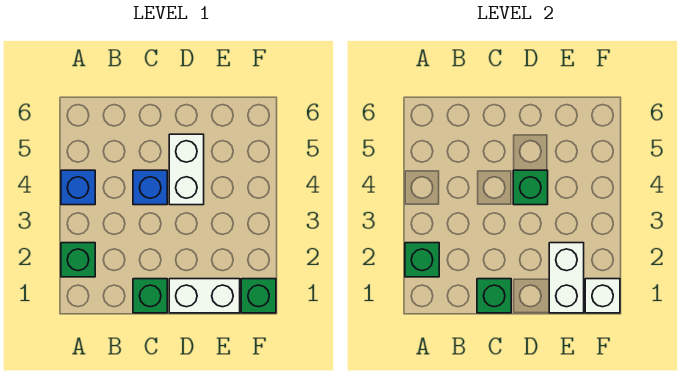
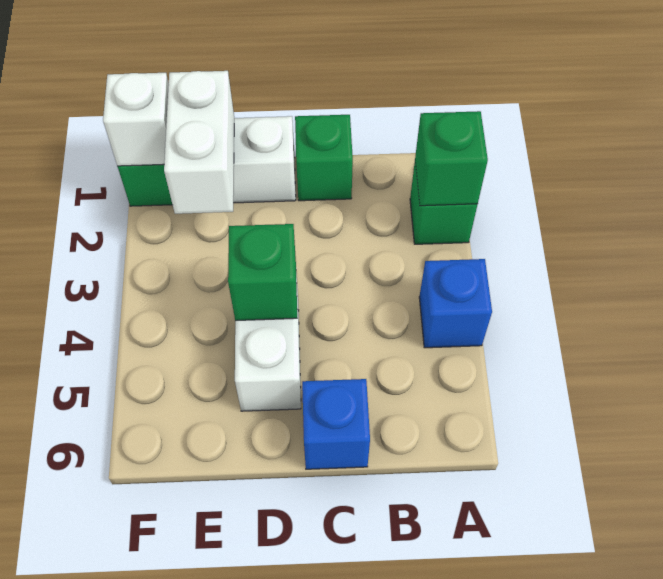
green brick C1 level 2 -> none
blue brick C4 level 1 -> blue brick C6 level 1

